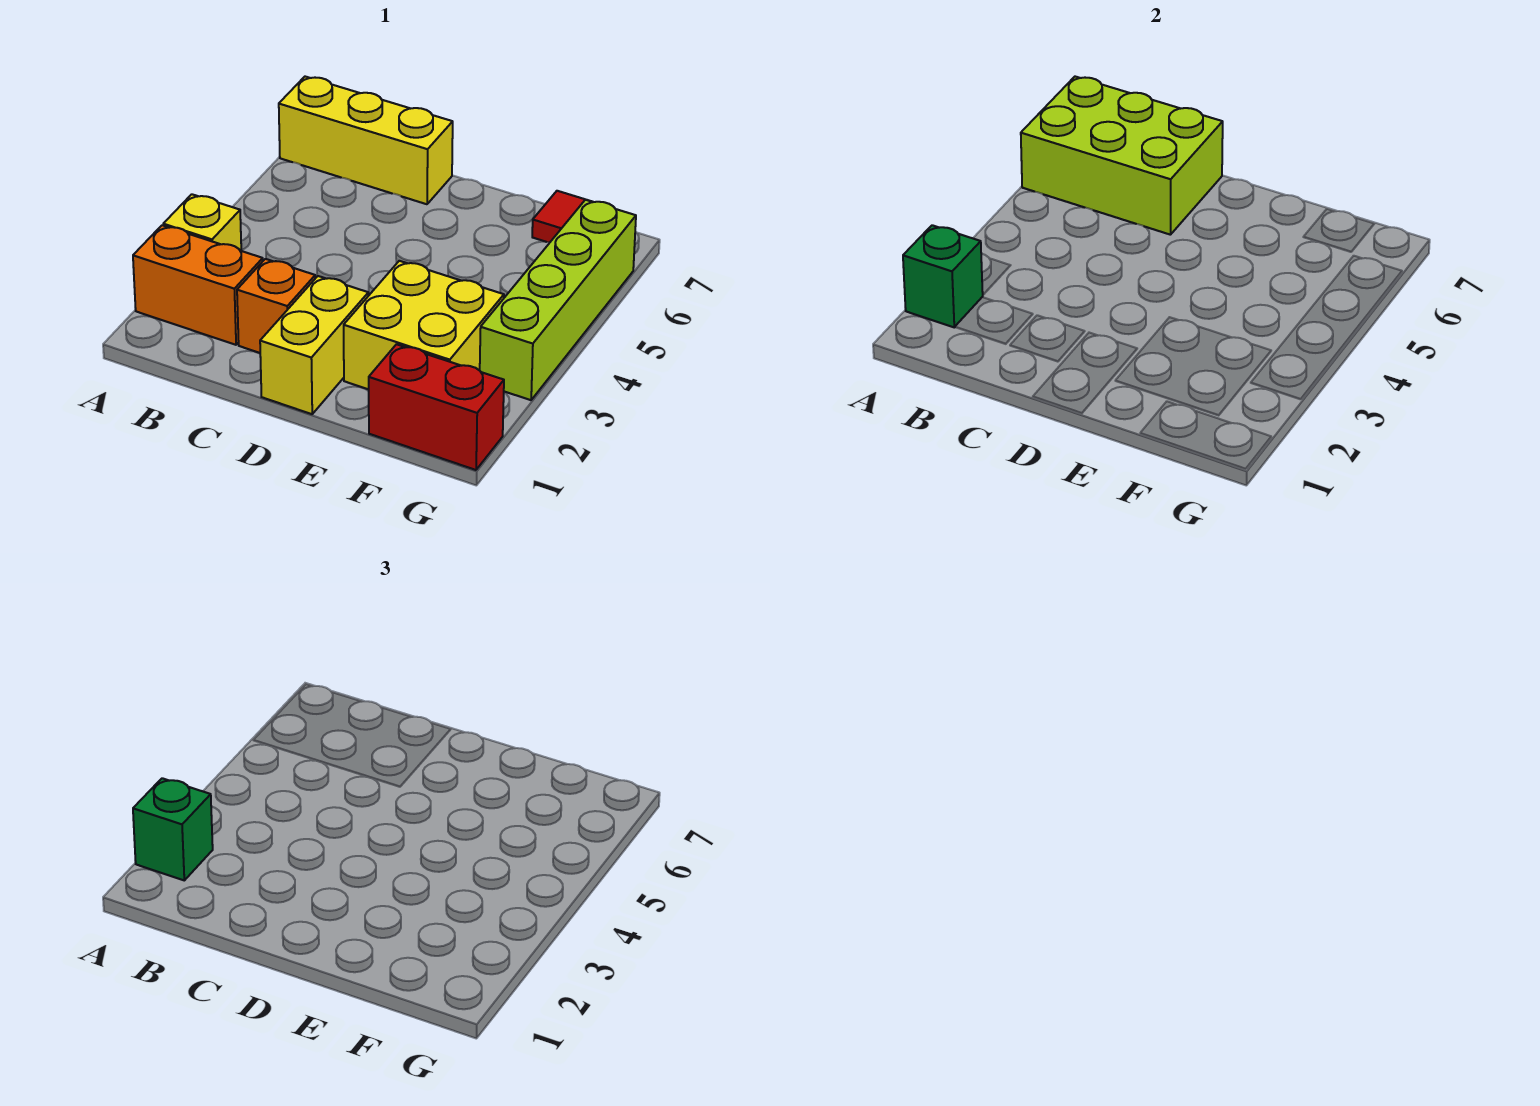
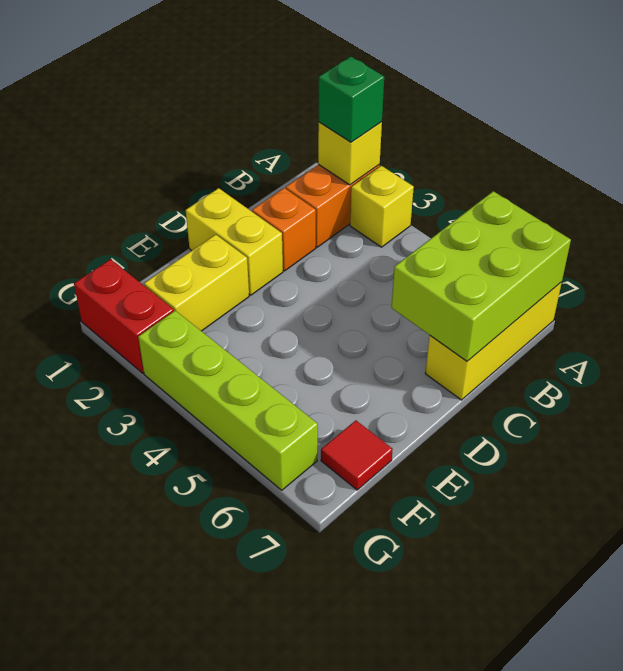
green brick A2 level 2 -> yellow brick A2 level 2
yellow brick E2:F3 level 1 -> yellow brick E2:F2 level 1
red brick F1:G1 level 1 -> red brick G1:G2 level 1

